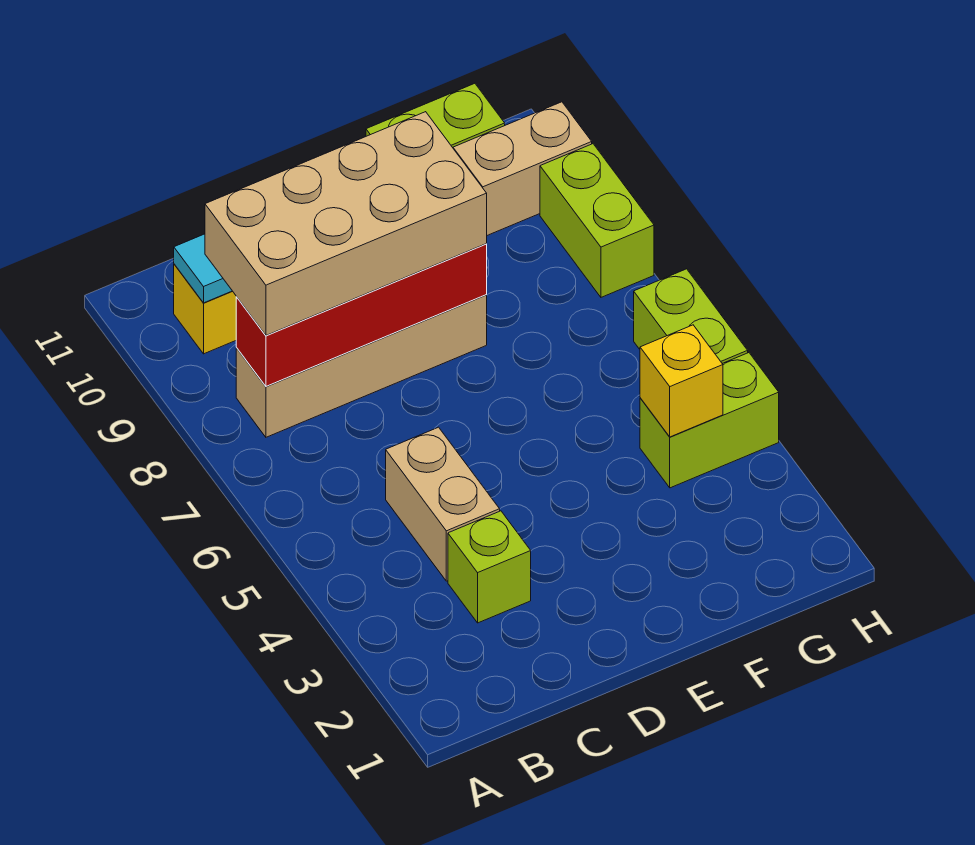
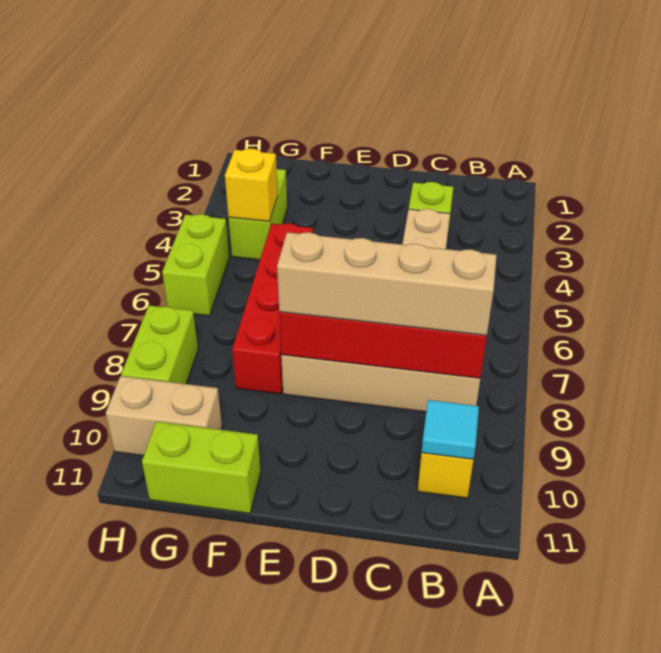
tan brick B8:E9 level 3 -> tan brick B8:E8 level 3
none -> red brick F5:F8 level 1
lime brick G4:H4 level 1 -> lime brick G3:G4 level 1

